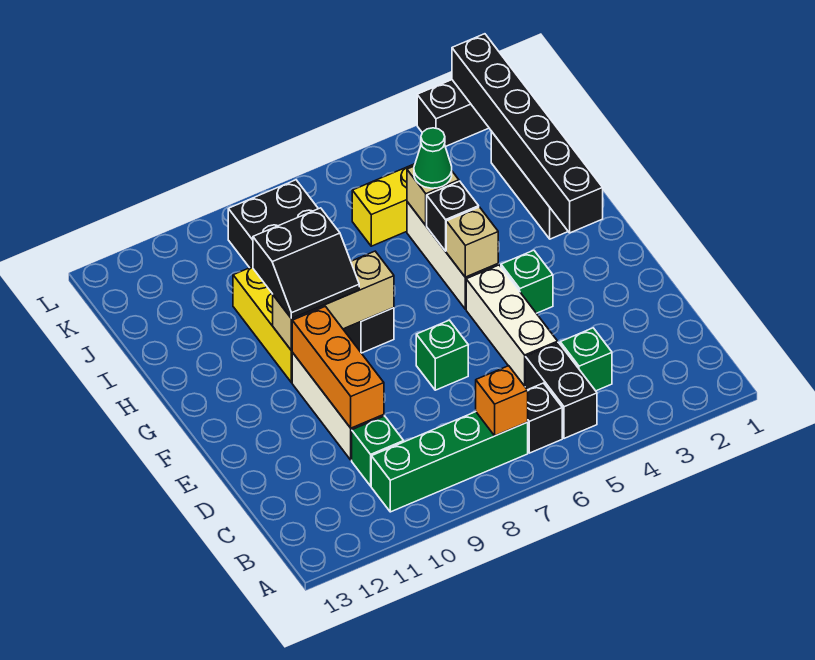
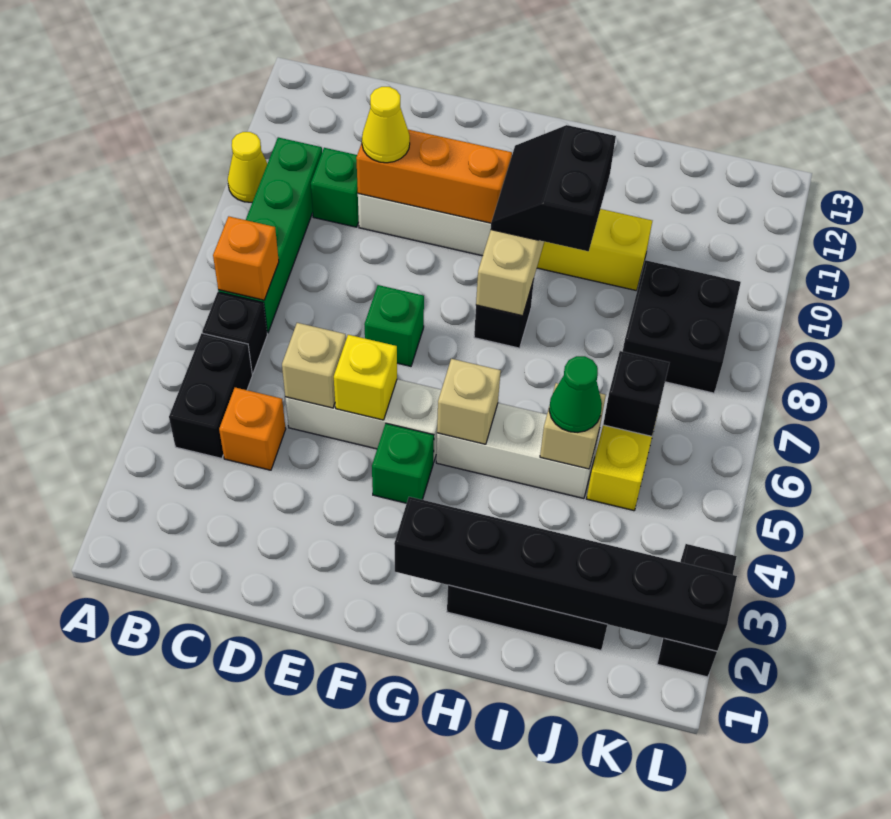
none -> yellow cone A10 level 1
black brick B5:C5 level 1 -> black brick B4:B5 level 1
green brick C4 level 1 -> orange brick C4 level 1
none -> tan brick D5 level 2
none -> yellow cone D10 level 3
none -> yellow brick E5 level 2
black brick H5 level 2 -> black brick J6 level 2

